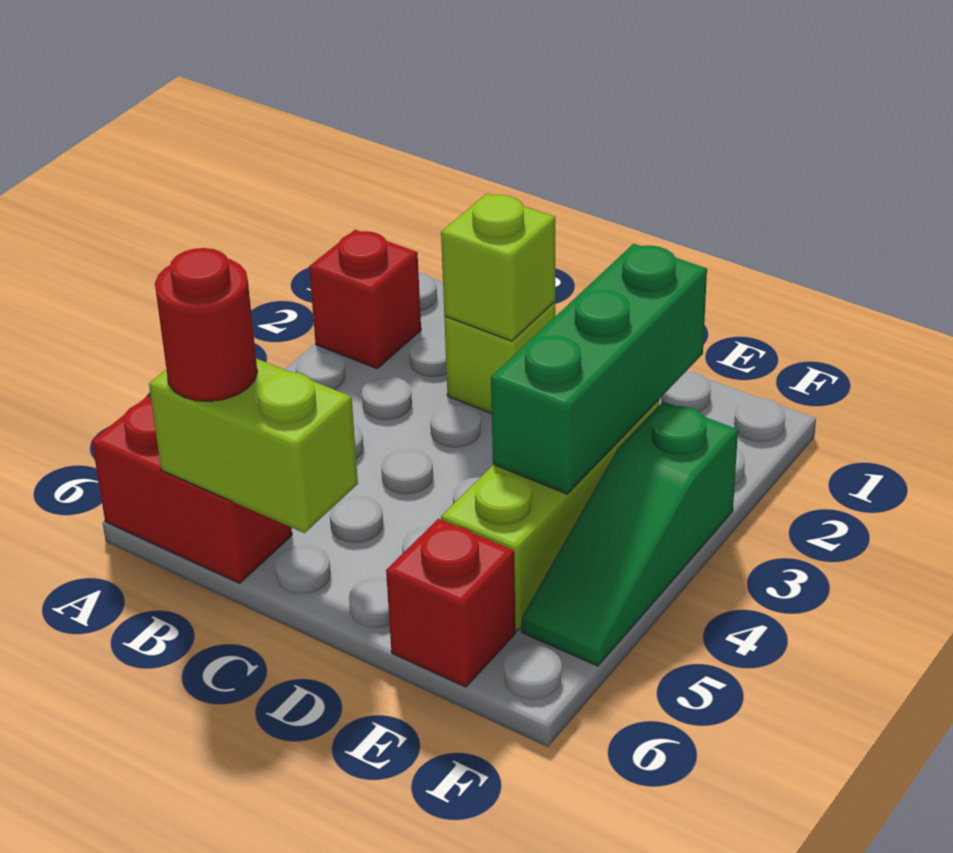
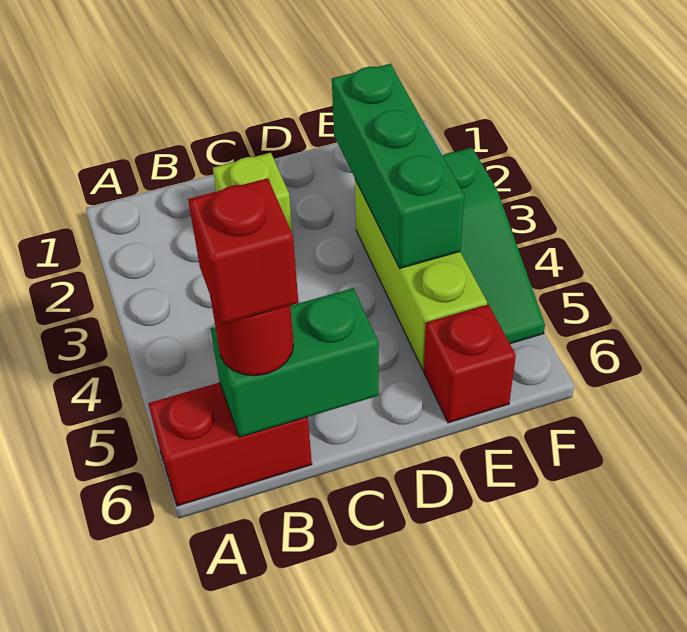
red brick A2 level 1 -> red brick B6 level 4
lime brick B6:C6 level 2 -> green brick B6:C6 level 2
lime brick C2 level 2 -> none

